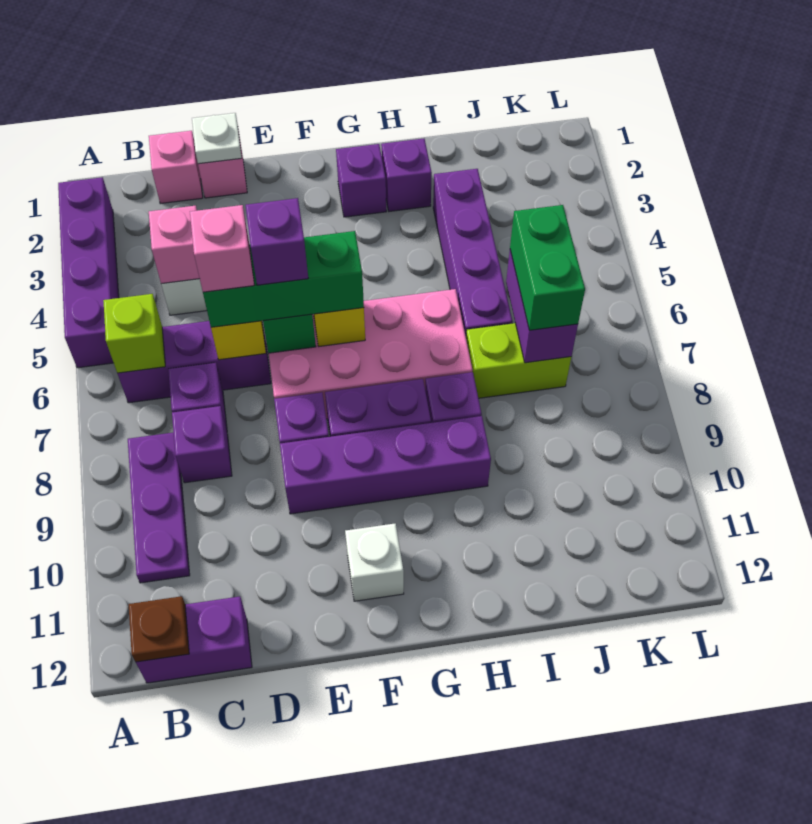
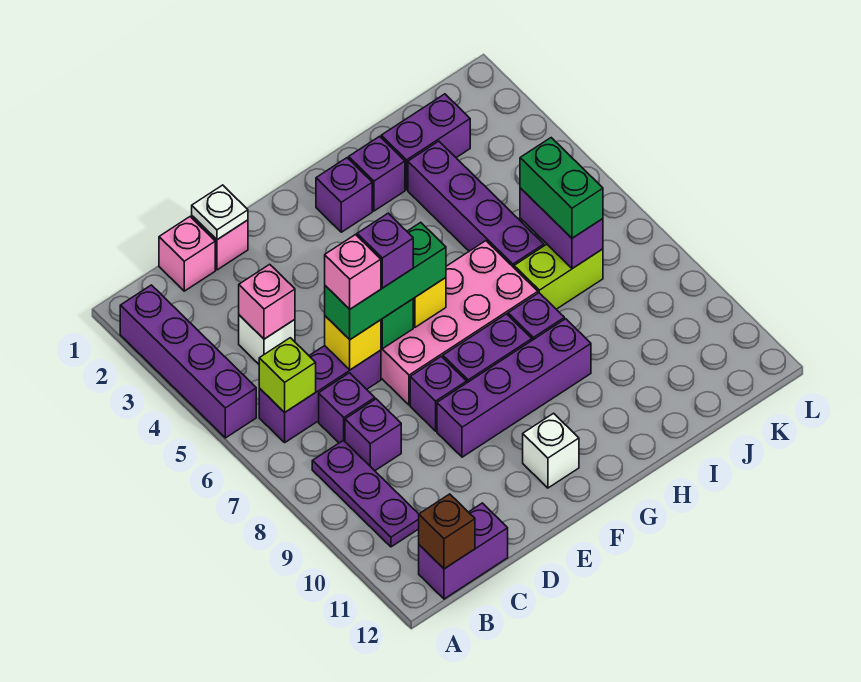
brown plate B12 level 2 -> brown brick B12 level 2
none -> purple brick I2:J2 level 1

